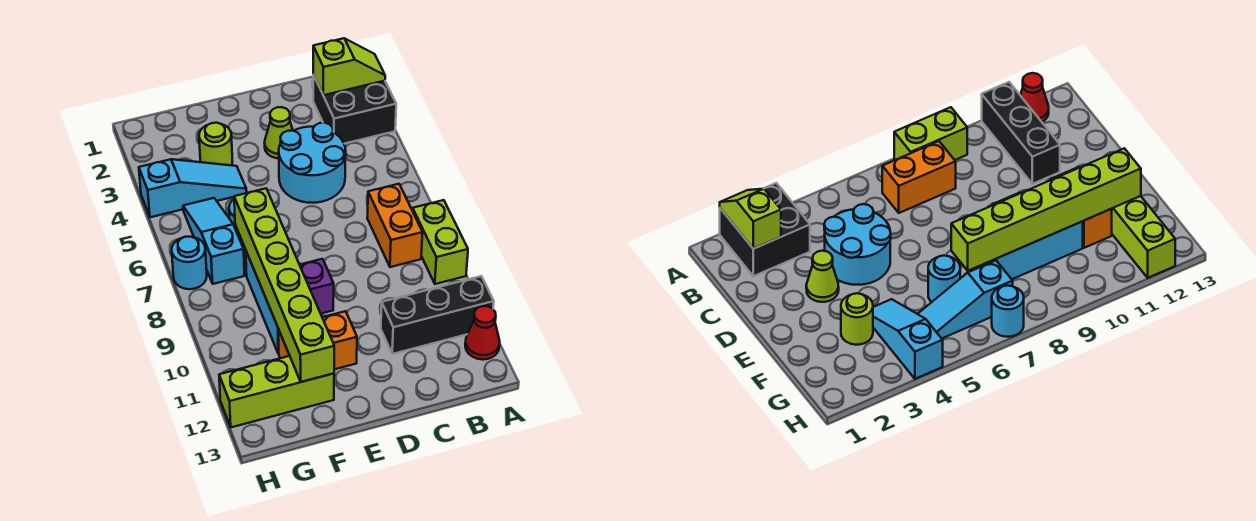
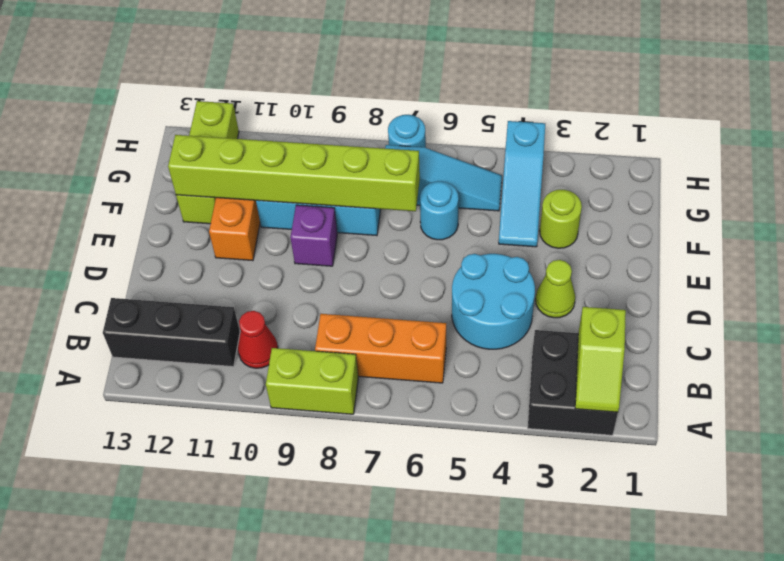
black brick A11:C11 level 1 -> black brick B11:B13 level 1
red cone A12 level 1 -> red cone B10 level 1
orange brick B7:B8 level 1 -> orange brick B6:B8 level 1

